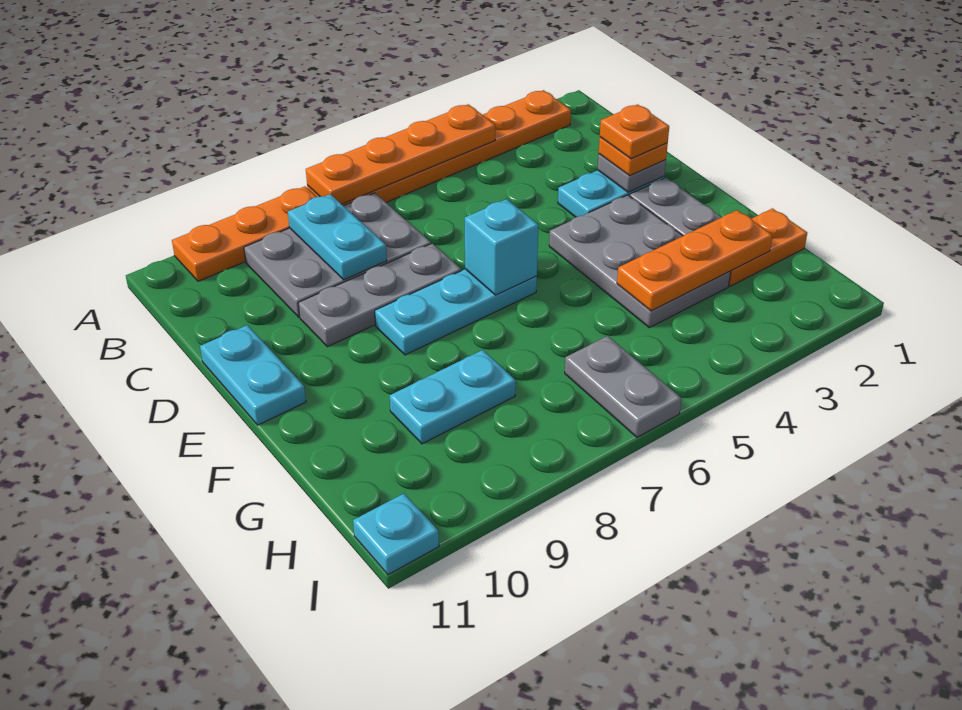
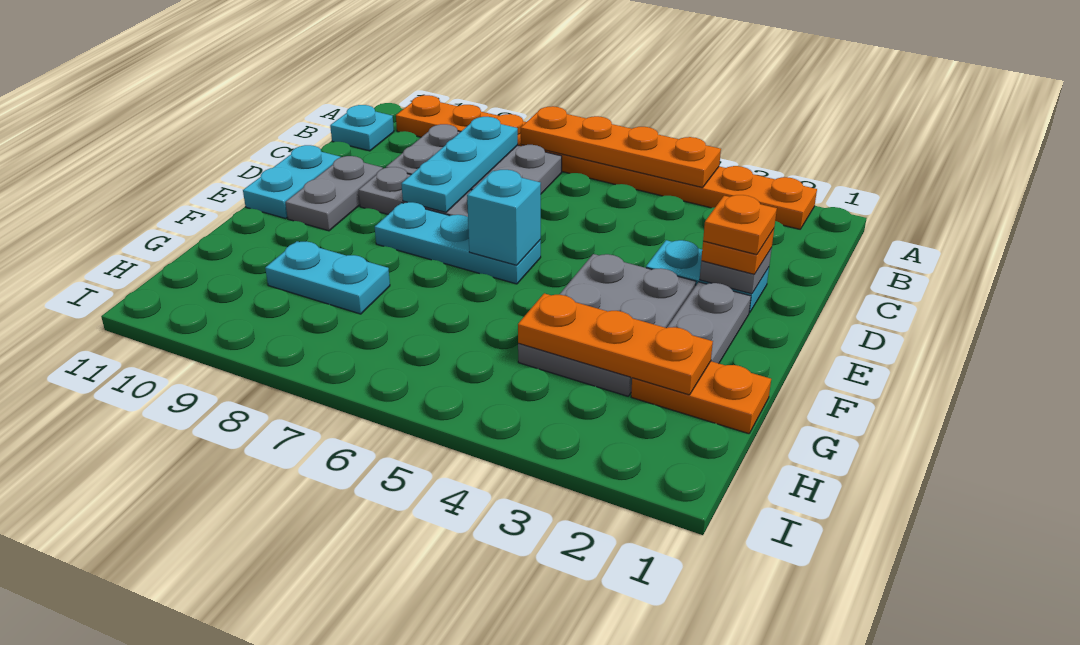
cyan plate B8:C8 level 2 -> cyan plate B8:D8 level 2
grey plate H6:I6 level 1 -> grey plate D10:E10 level 1
cyan plate I11 level 1 -> cyan plate B11 level 1

